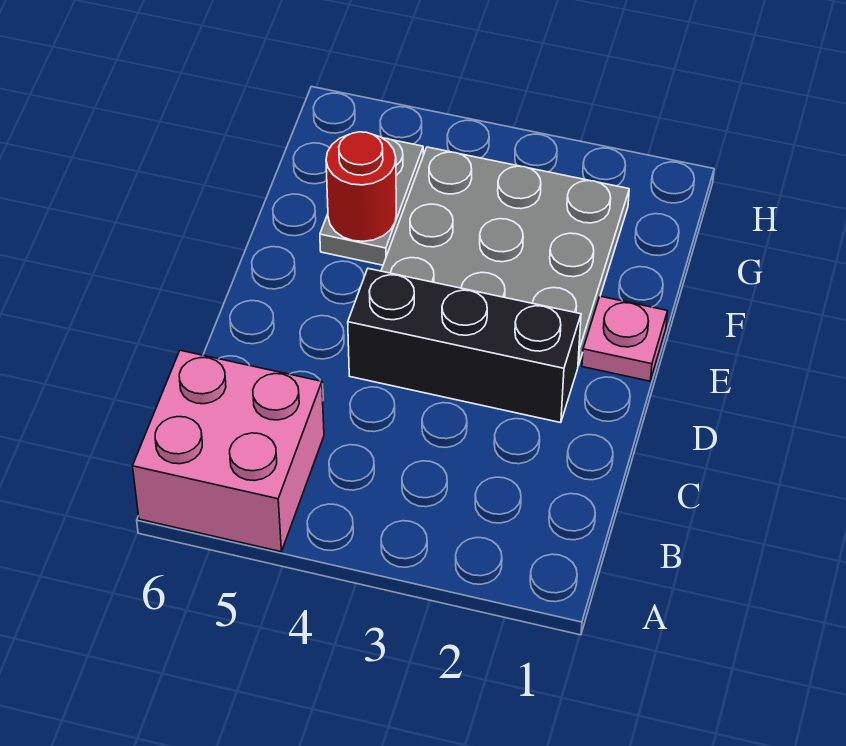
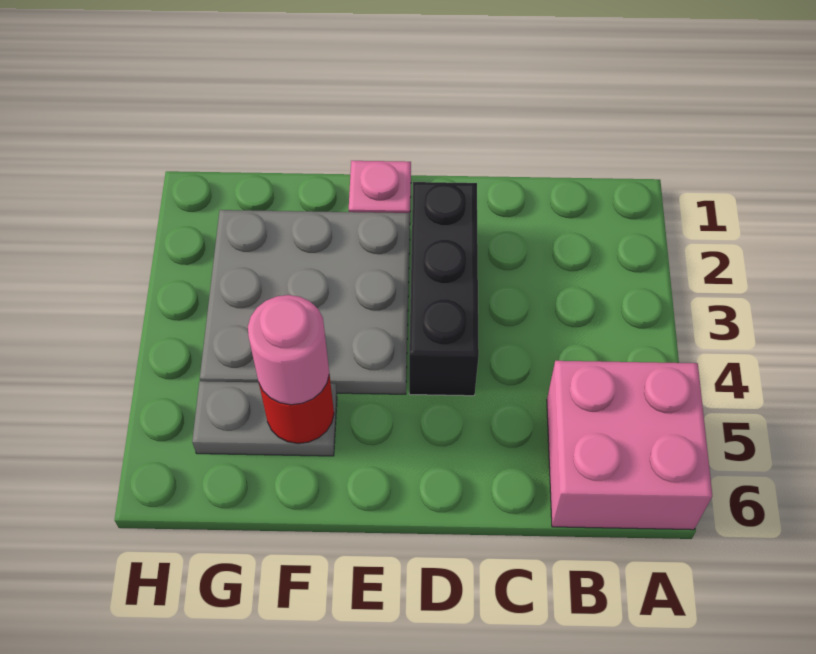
none -> pink round brick F5 level 3

